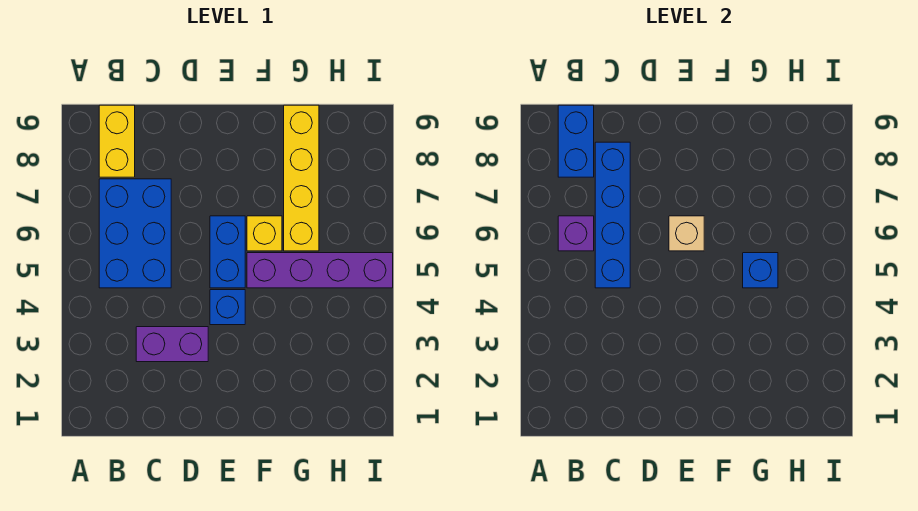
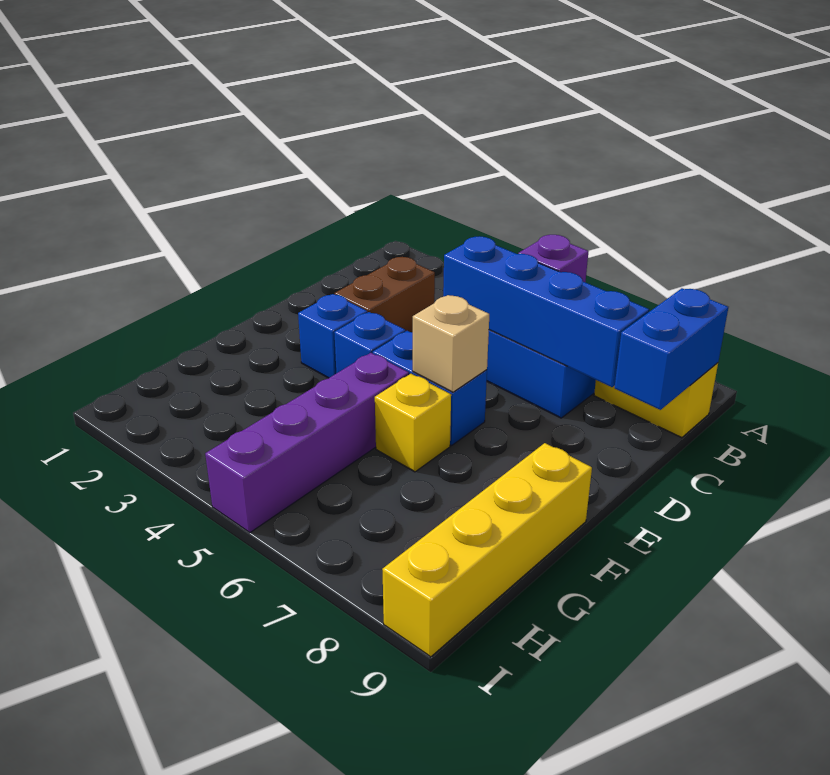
blue brick B8:B9 level 2 -> blue brick B9:C9 level 2
purple brick C3:D3 level 1 -> brown brick C3:D3 level 1
blue brick G5 level 2 -> blue brick E3 level 1
yellow brick G6:G9 level 1 -> yellow brick F9:I9 level 1

